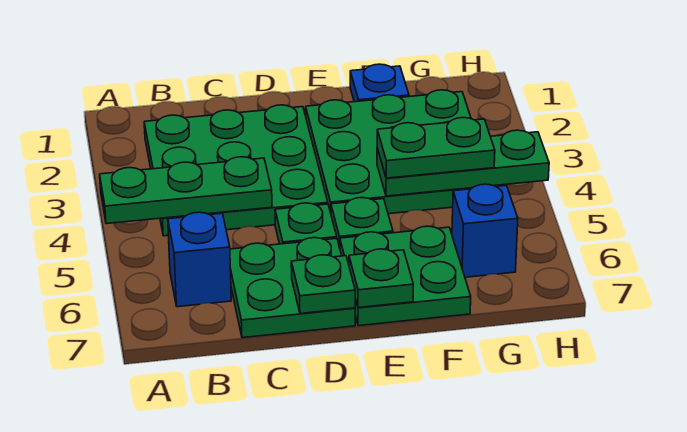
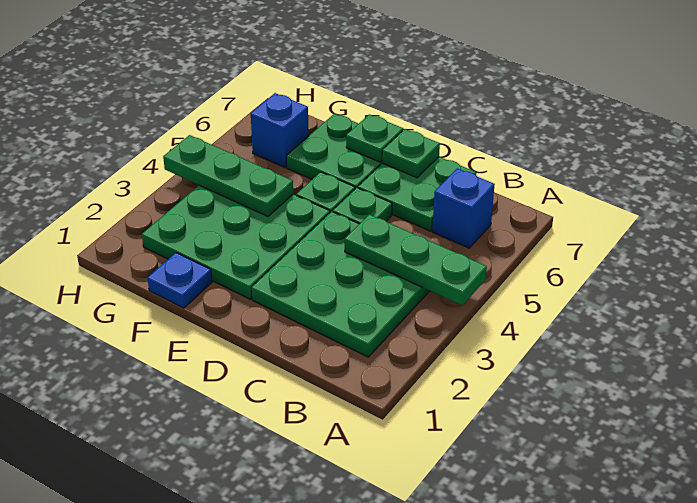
green plate F4:G4 level 3 -> none

